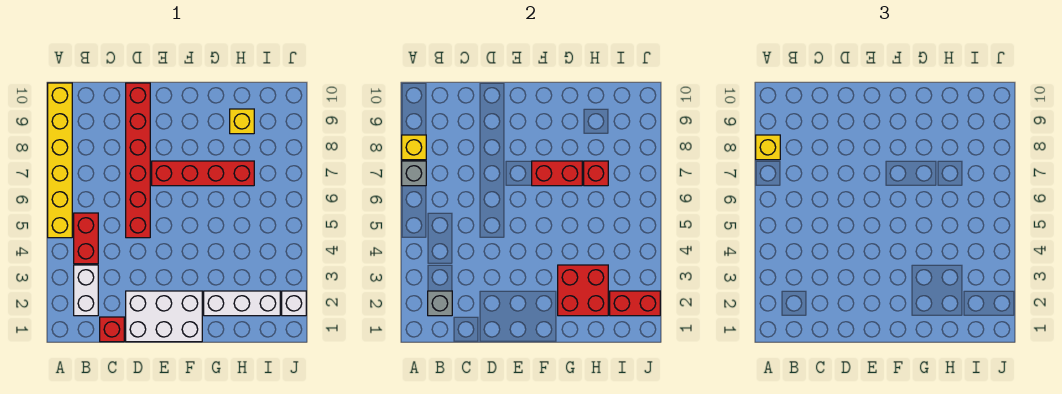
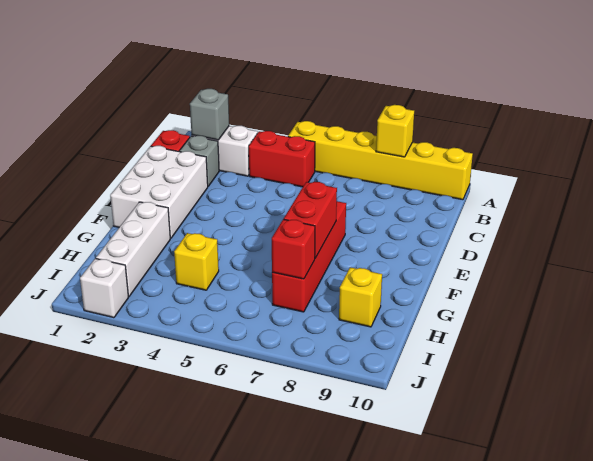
grey brick A7 level 2 -> grey brick C2 level 1
yellow brick A8 level 3 -> yellow brick H4 level 1
red brick D5:D10 level 1 -> none
red brick G2:H3 level 2 -> none
red brick I2:J2 level 2 -> none

